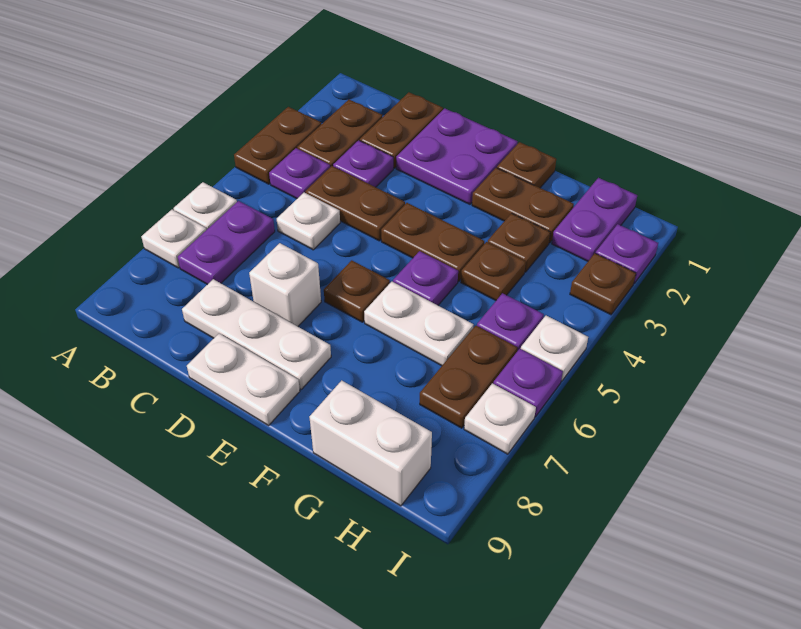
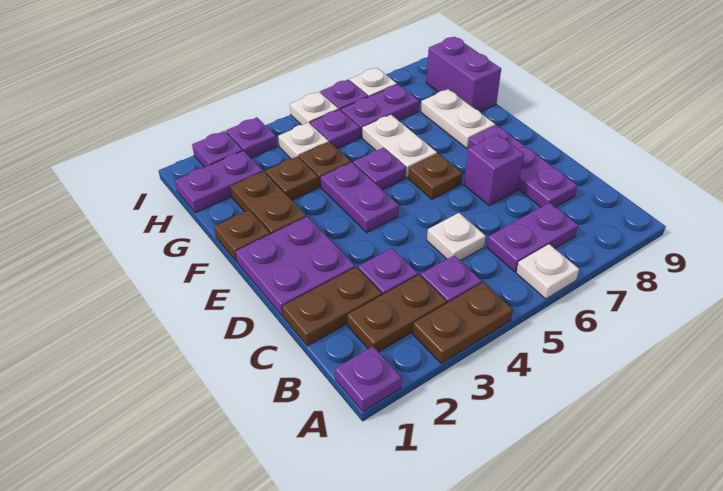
none -> purple plate A1 level 1
white plate A7 level 1 -> white plate H4 level 1
brown plate C4:D4 level 1 -> none
white plate C8:E8 level 1 -> purple plate C8:E8 level 1
white brick D7 level 1 -> purple brick D7 level 1
white plate D9:E9 level 1 -> white plate F8:G8 level 1
brown plate E4:F4 level 1 -> purple plate E4:F4 level 1
white brick G9:H9 level 1 -> purple brick G9:H9 level 1
brown plate H6:H7 level 1 -> purple plate H6:H7 level 1
brown plate I3 level 1 -> purple plate I3 level 1

